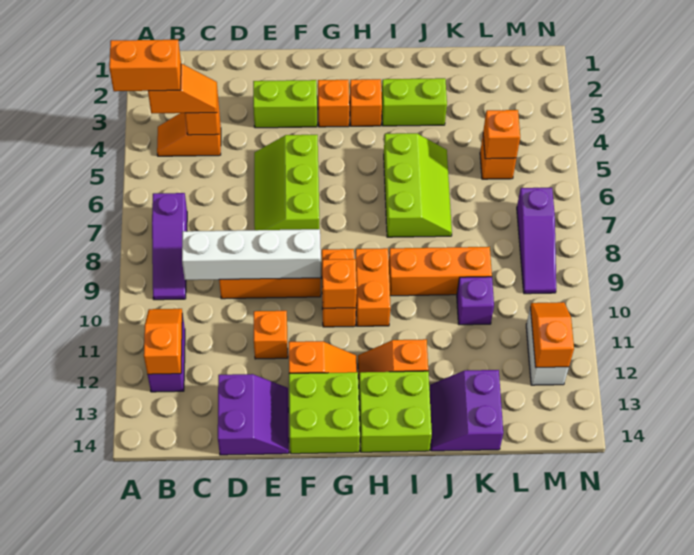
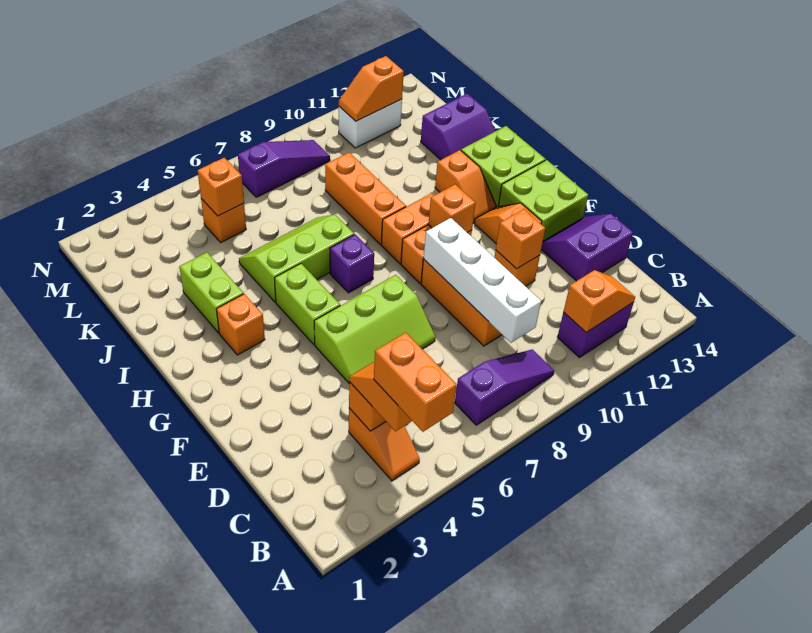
orange slope B11:B12 level 2 top 12 -> orange slope B11:B12 level 2 top 11
lime brick E3:F3 level 1 -> lime brick G5:H5 level 1
orange brick G3 level 1 -> orange brick E11 level 2
purple brick K10 level 1 -> purple brick H7 level 1

